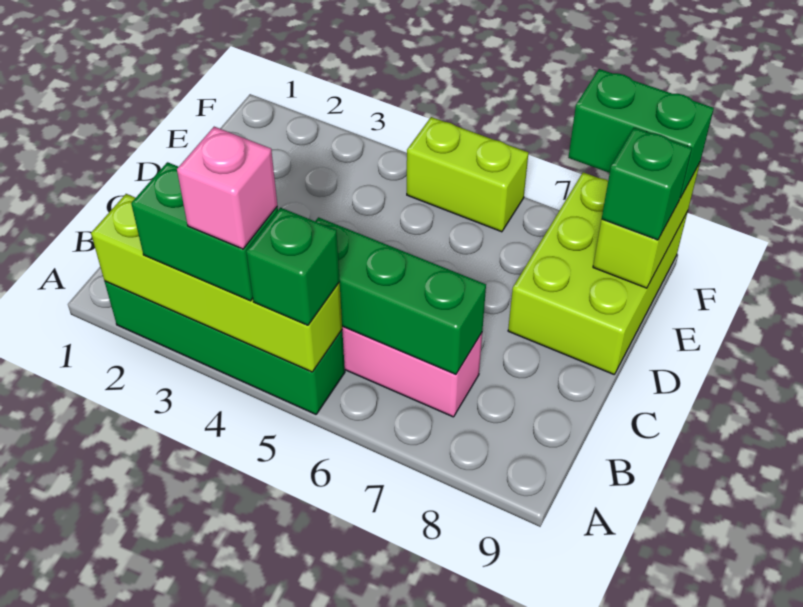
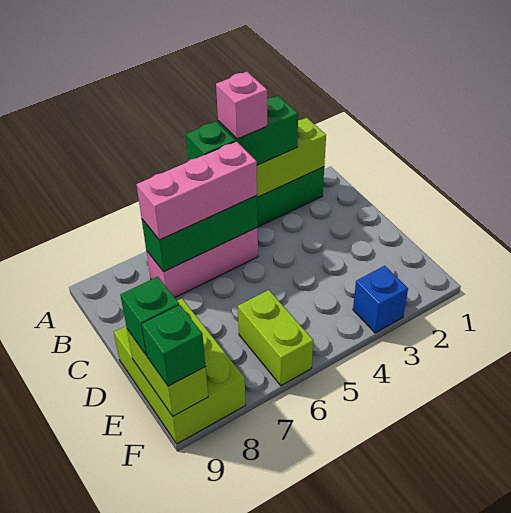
none -> pink brick B5:B7 level 3
none -> blue brick F3 level 1
lime brick F5:F6 level 1 -> lime brick E6:F6 level 1
green brick F8:F9 level 3 -> green brick F9 level 3

